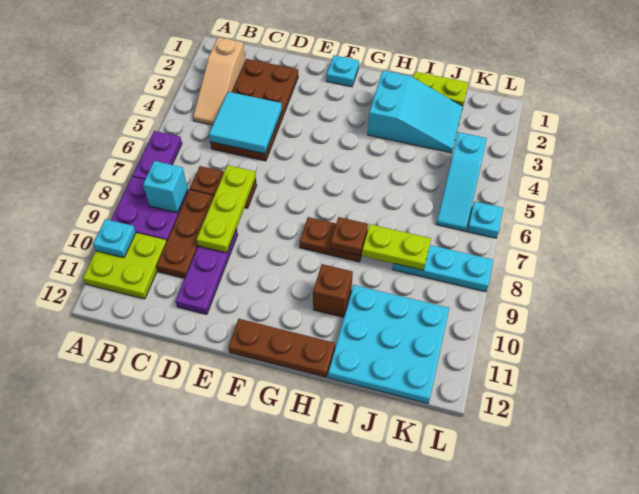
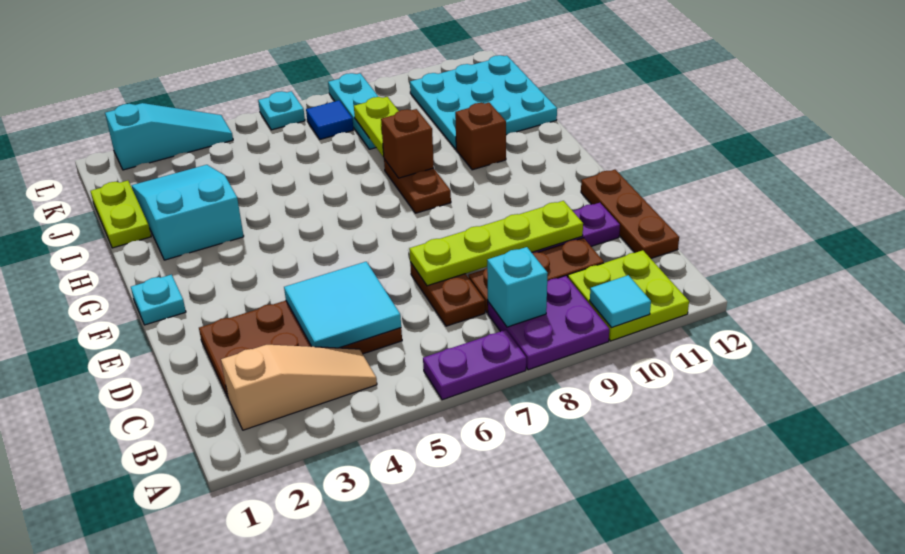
cyan plate A10 level 2 -> cyan tile A10 level 2
lime plate D7:D9 level 2 -> lime plate D7:D10 level 2
brown plate F12:H12 level 1 -> brown plate C12:E12 level 1
brown plate H8 level 2 -> brown brick H8 level 2
cyan slope K4:K6 level 1 top 4 -> cyan slope L2:L4 level 1 top 2
none -> blue tile K7 level 1

